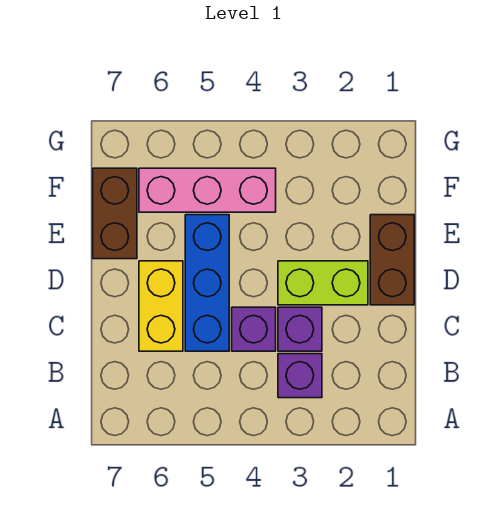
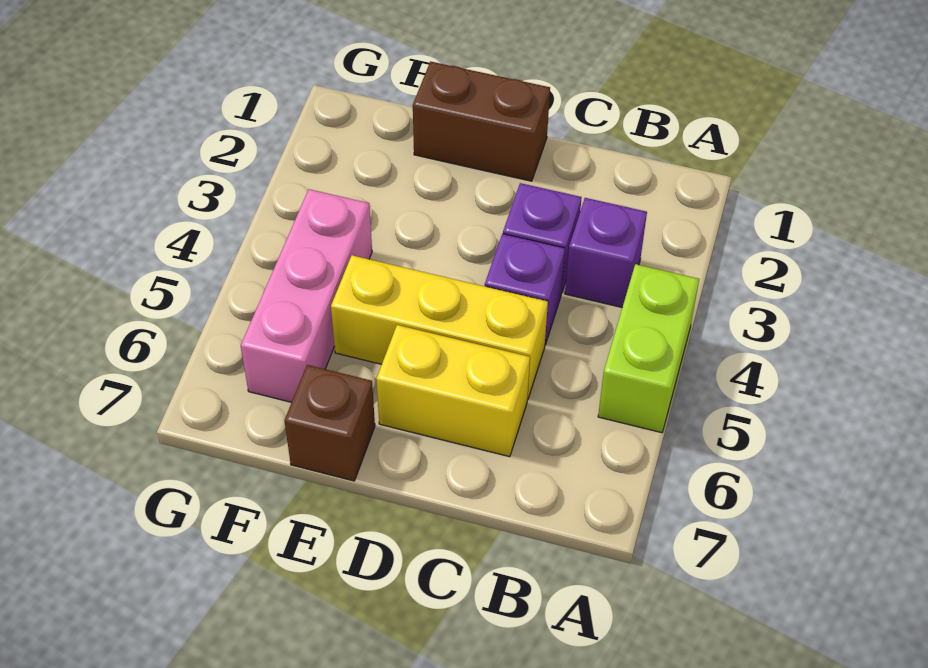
blue brick C5:E5 level 1 -> yellow brick C5:E5 level 1
lime brick D2:D3 level 1 -> lime brick A4:A5 level 1
brown brick E7:F7 level 1 -> brown brick E7 level 1

